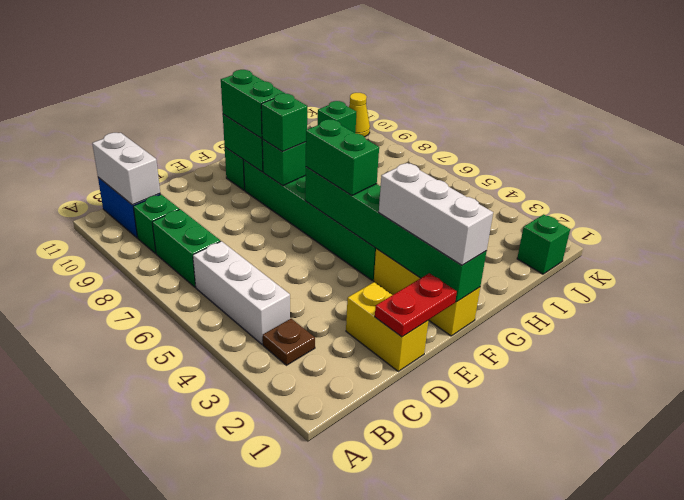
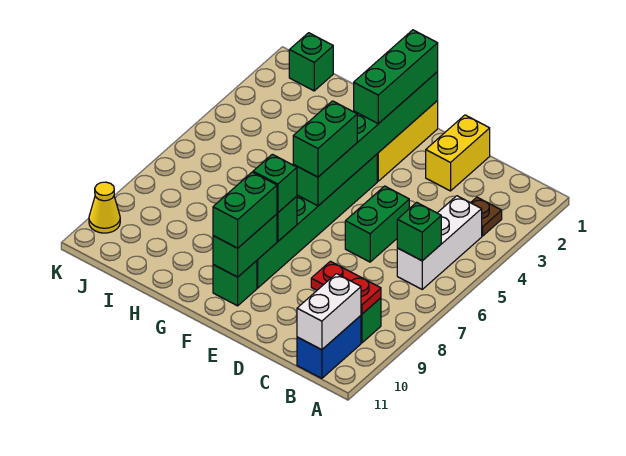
green brick B7:B8 level 1 -> green brick D5:D6 level 1
red plate D1:E1 level 2 -> red plate B9:C9 level 2
white brick F1:F3 level 3 -> green brick F1:F3 level 3
green brick J10 level 1 -> green brick B6 level 2

